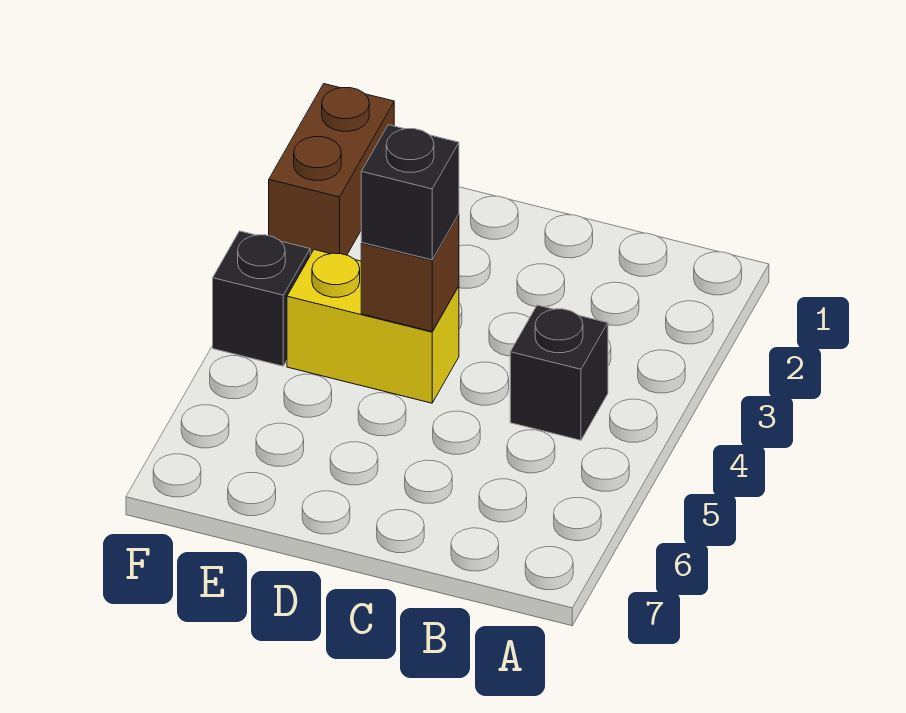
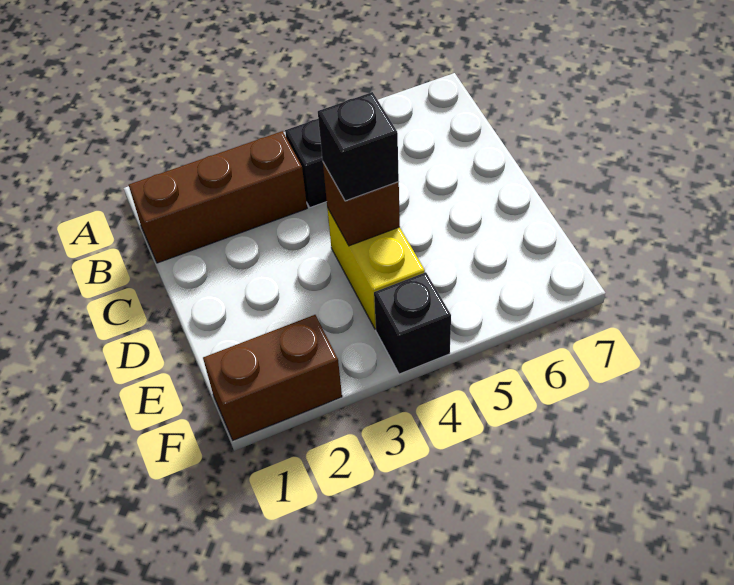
none -> brown brick B1:B3 level 1

